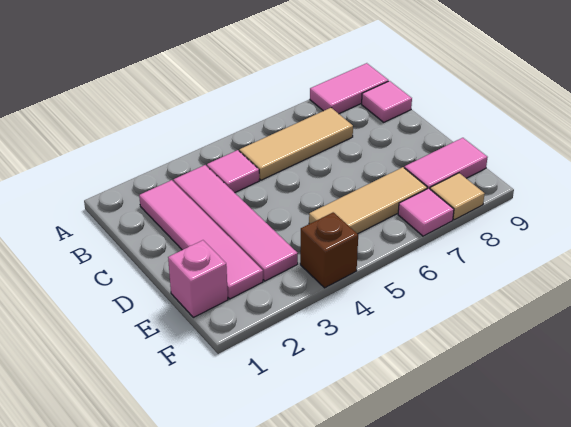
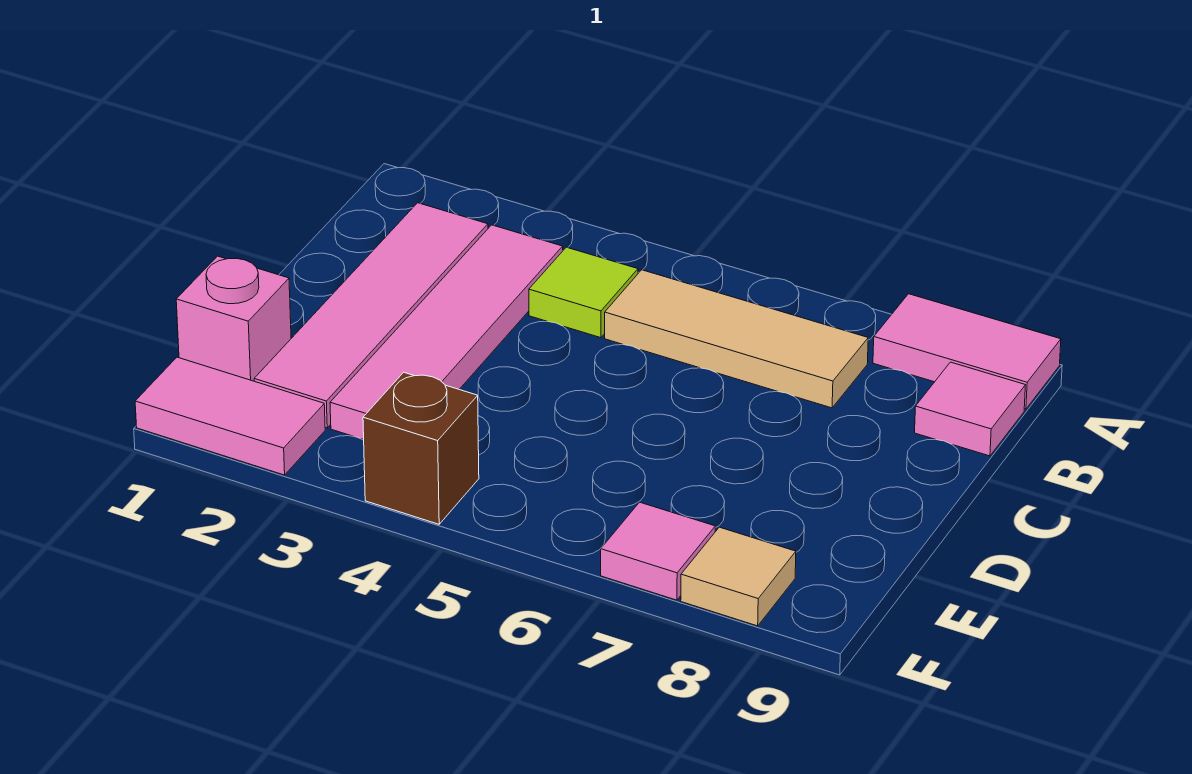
pink tile B4 level 1 -> lime tile B4 level 1
tan tile E5:E7 level 1 -> none
pink tile E8:E9 level 1 -> pink tile F1:F2 level 1

